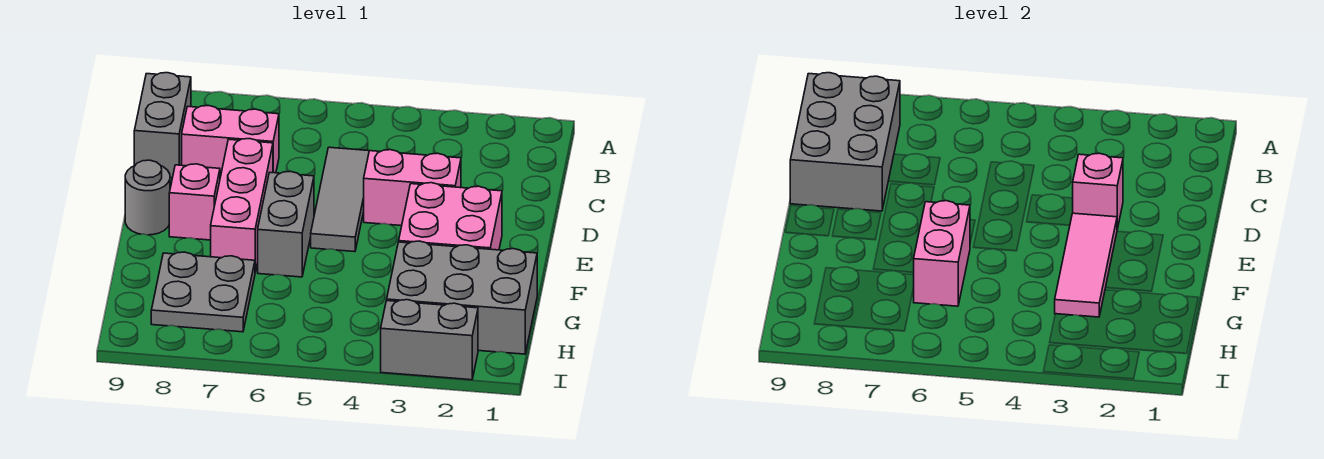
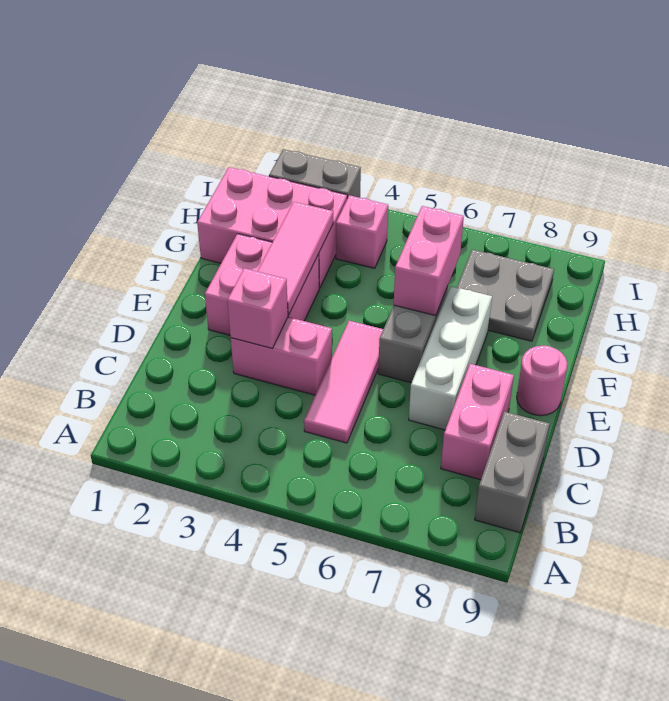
grey brick B8:D9 level 2 -> none
grey tile C5:E5 level 1 -> pink tile C5:E5 level 1
pink brick C7:C8 level 1 -> pink brick C8:D8 level 1
pink brick D7:F7 level 1 -> white brick D7:F7 level 1
pink brick E8 level 1 -> pink brick H4 level 1
grey round brick E9 level 1 -> pink round brick E9 level 1
grey brick G1:H3 level 1 -> pink brick G1:H3 level 1

